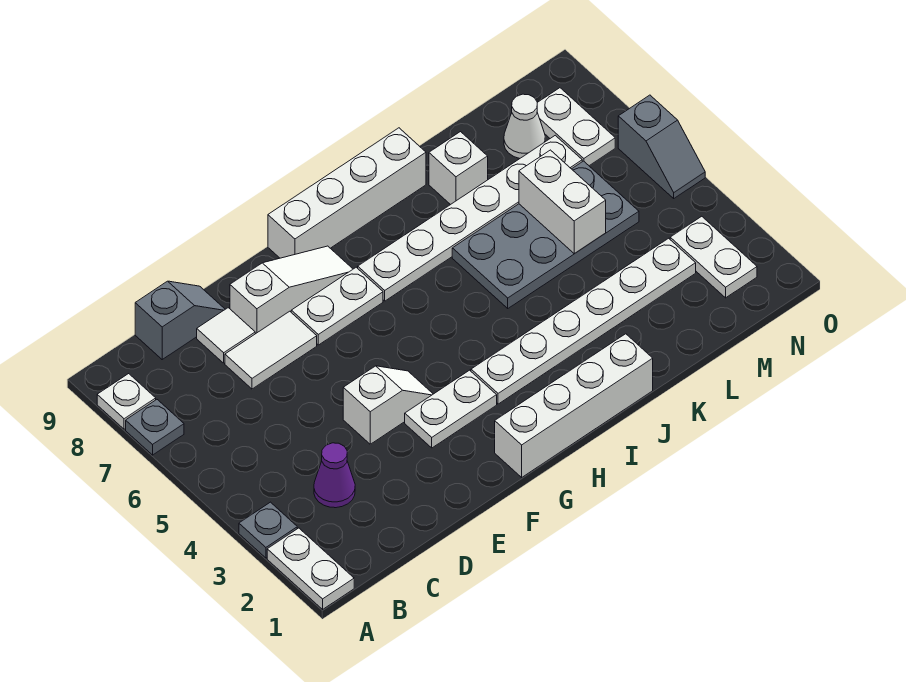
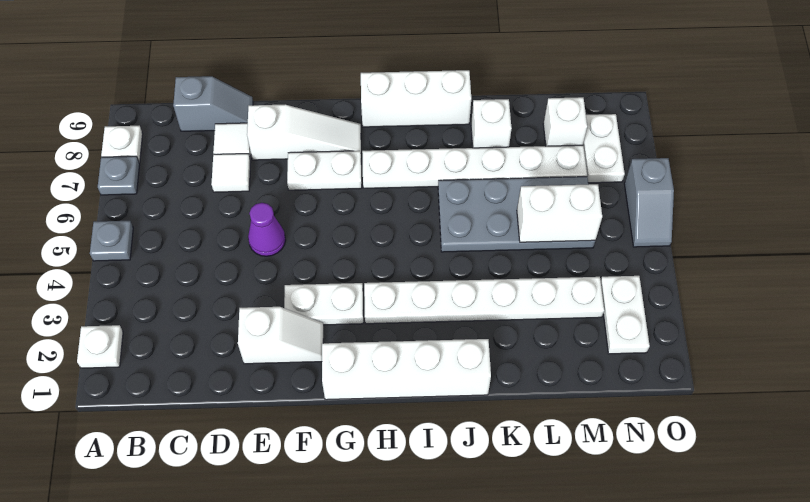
white plate A1:A2 level 1 -> white plate A2 level 1
grey plate A3 level 1 -> grey plate A5 level 1
purple cone C3 level 1 -> purple cone E5 level 1
white tile D7:E7 level 1 -> white tile D7 level 1
white slope E4:F4 level 1 top E -> white slope E2:F2 level 1 top E
white brick G9:J9 level 1 -> white brick H9:J9 level 1
white brick L5:L6 level 2 -> white brick L5:M5 level 2
white cone M8 level 1 -> white brick M8 level 1

